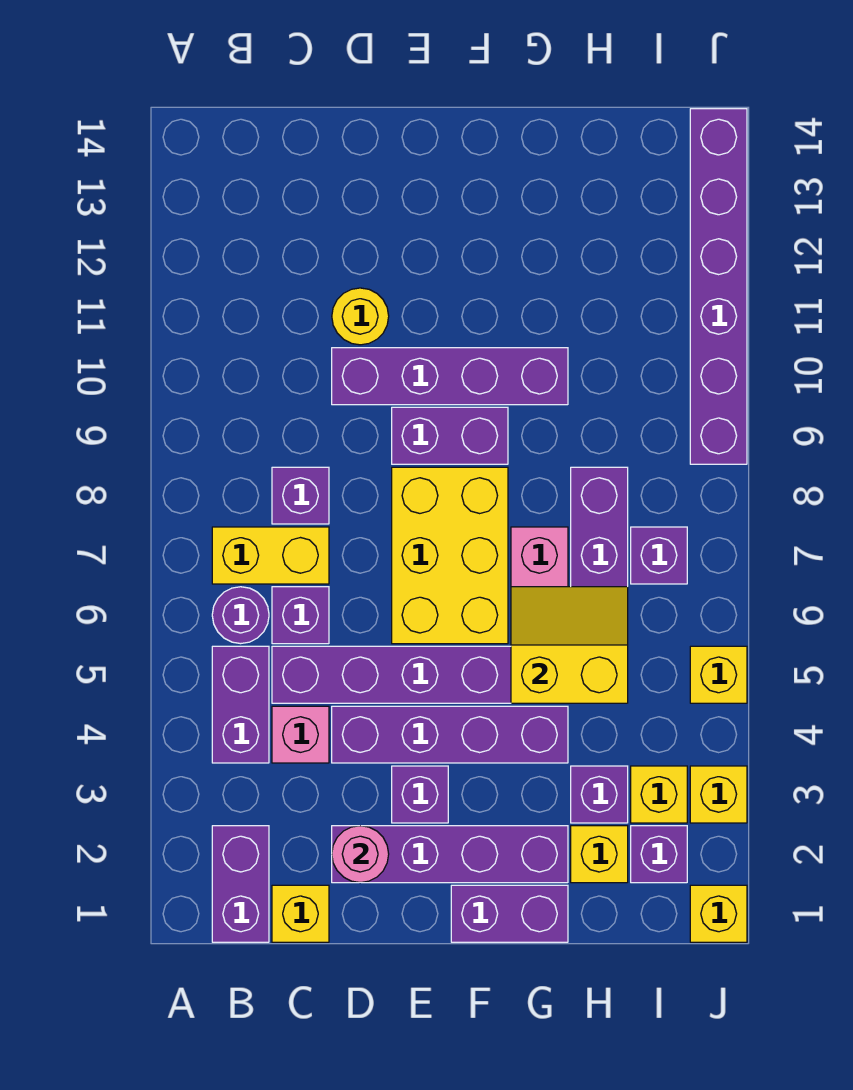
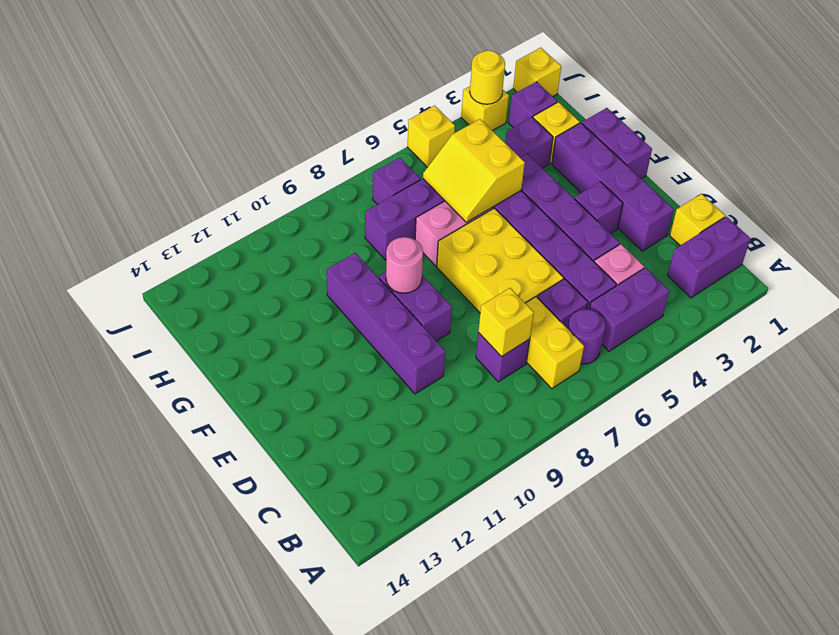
pink round brick D2 level 2 -> pink round brick F9 level 2
yellow round brick D11 level 1 -> yellow round brick J3 level 2
yellow brick E6:F8 level 1 -> yellow brick D6:F7 level 1
yellow brick I3 level 1 -> yellow brick C8 level 2
purple brick J9:J14 level 1 -> none

